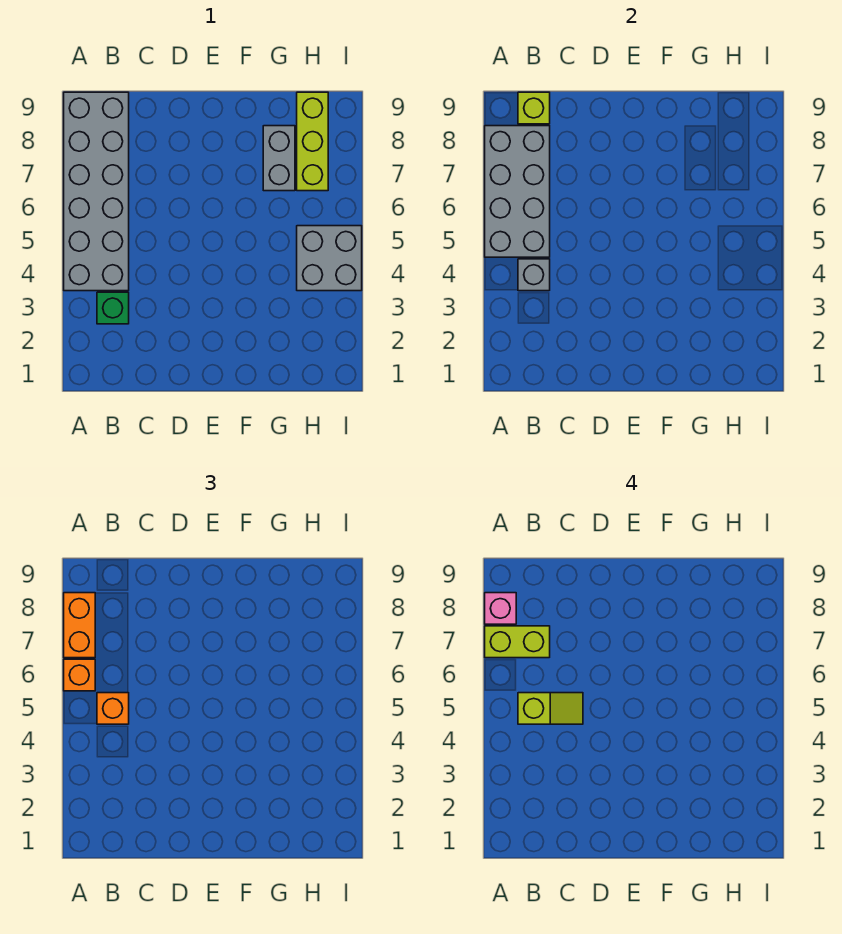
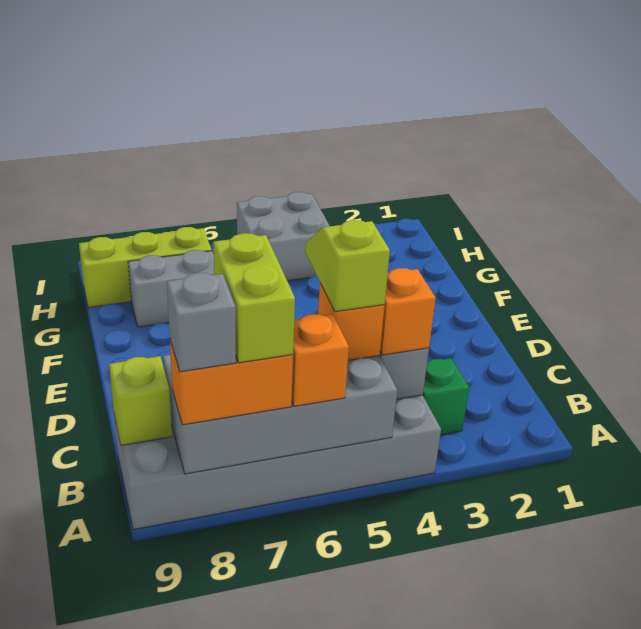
pink brick A8 level 4 -> grey brick A8 level 4
none -> orange brick B4 level 3

